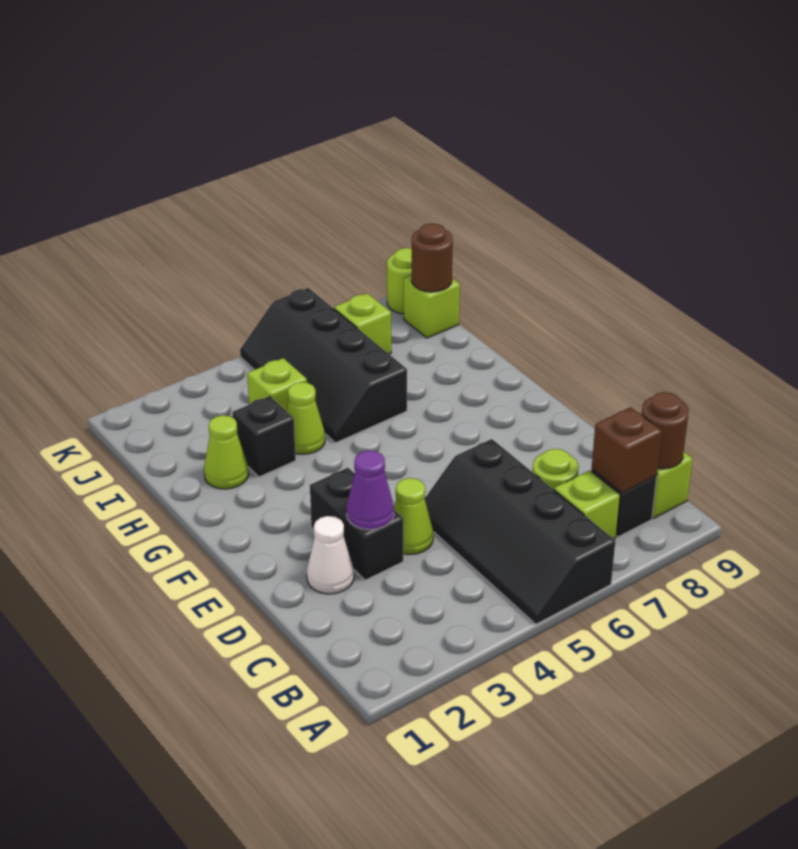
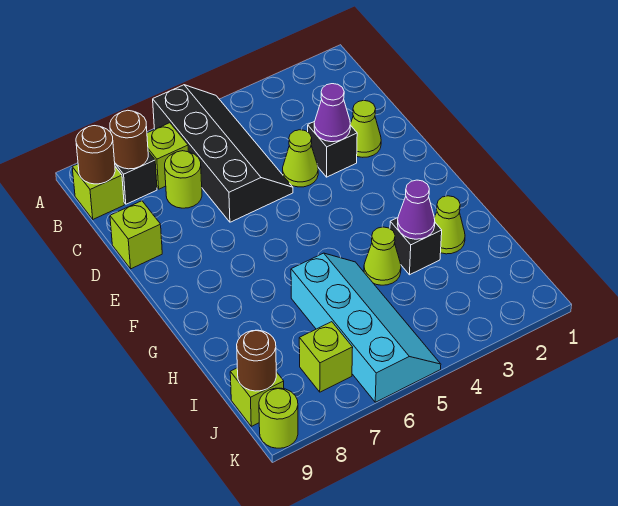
brown brick B8 level 2 -> brown round brick B8 level 2
white cone D2 level 1 -> lime cone D2 level 1
black brick D3:E3 level 1 -> black brick D3 level 1
none -> purple cone H3 level 2
black slope H5:K6 level 1 top 6 -> cyan slope H5:K6 level 1 top 6
lime brick I4 level 1 -> lime brick D9 level 1

